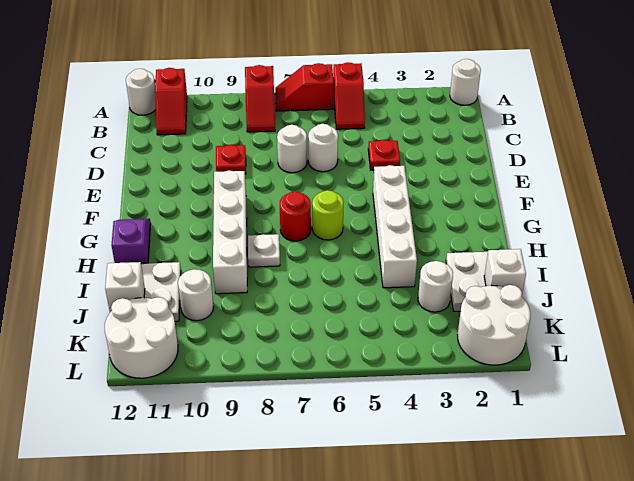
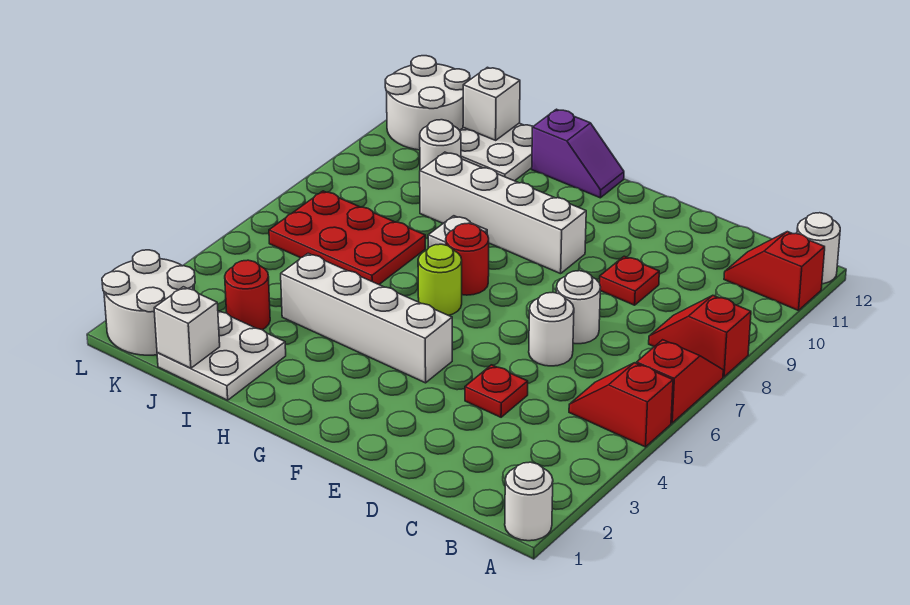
none -> red plate I6:K7 level 1
white round brick J3 level 1 -> red round brick J3 level 1

